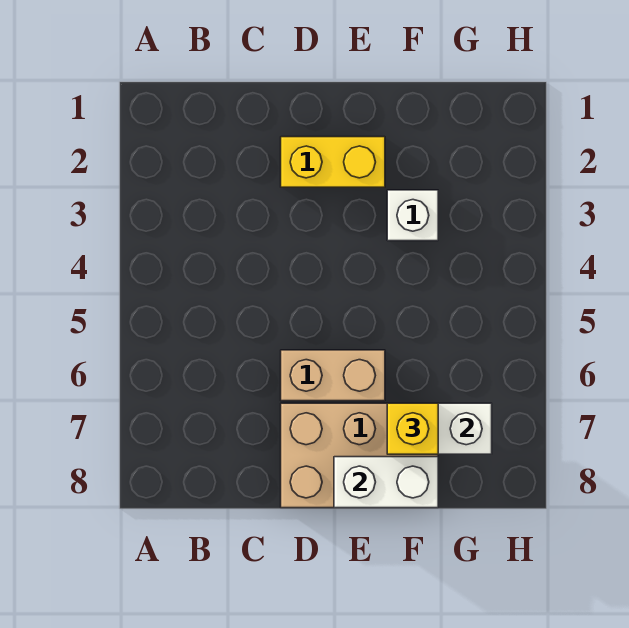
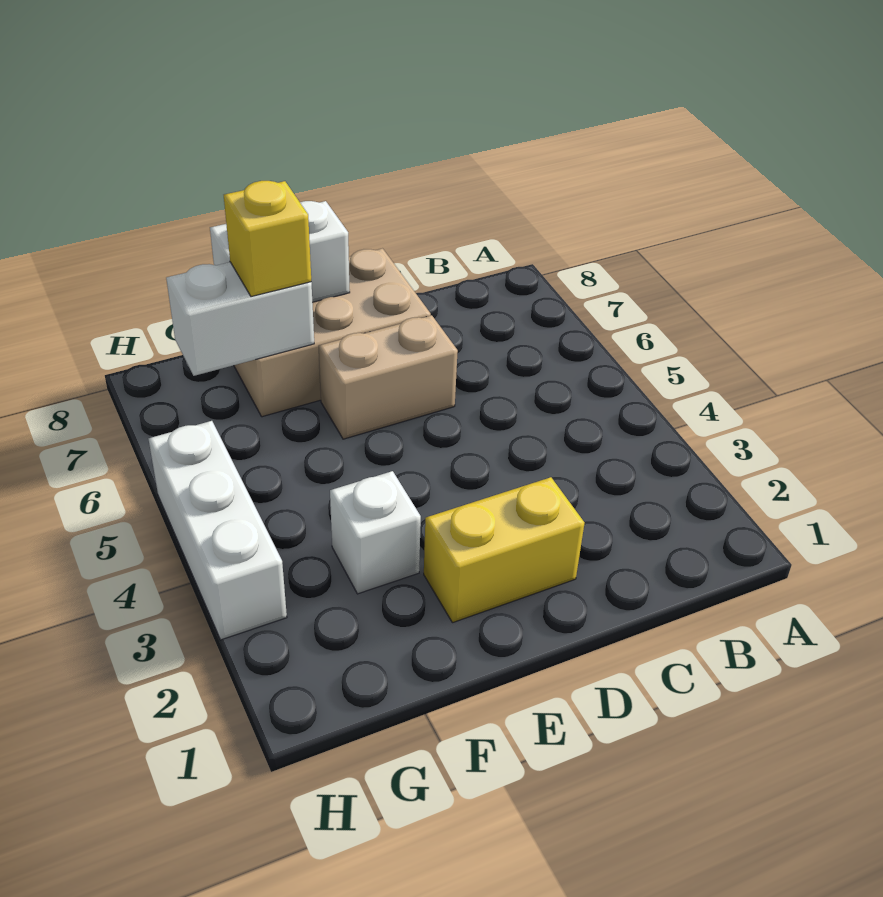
none -> white brick H3:H5 level 1

